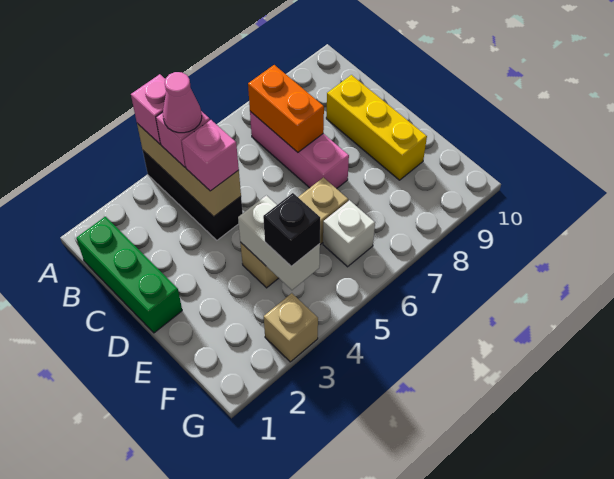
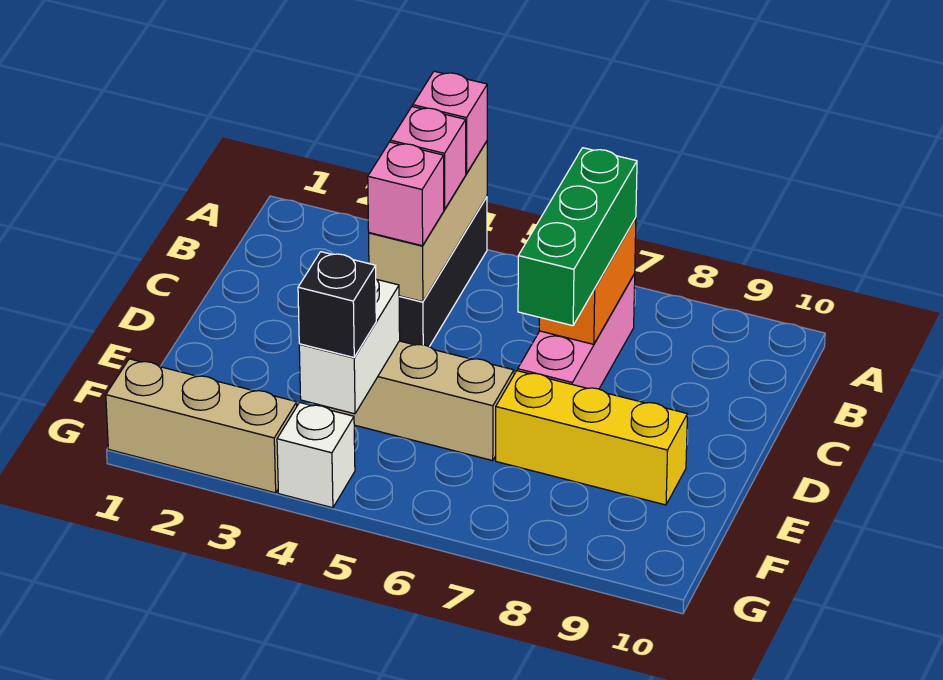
green brick B1:D1 level 1 -> green brick B7:D7 level 3
pink cone B4 level 4 -> none
yellow brick C9:E9 level 1 -> yellow brick E7:E9 level 1
white brick F6 level 1 -> white brick G4 level 1
tan brick G3 level 1 -> tan brick G1:G3 level 1

